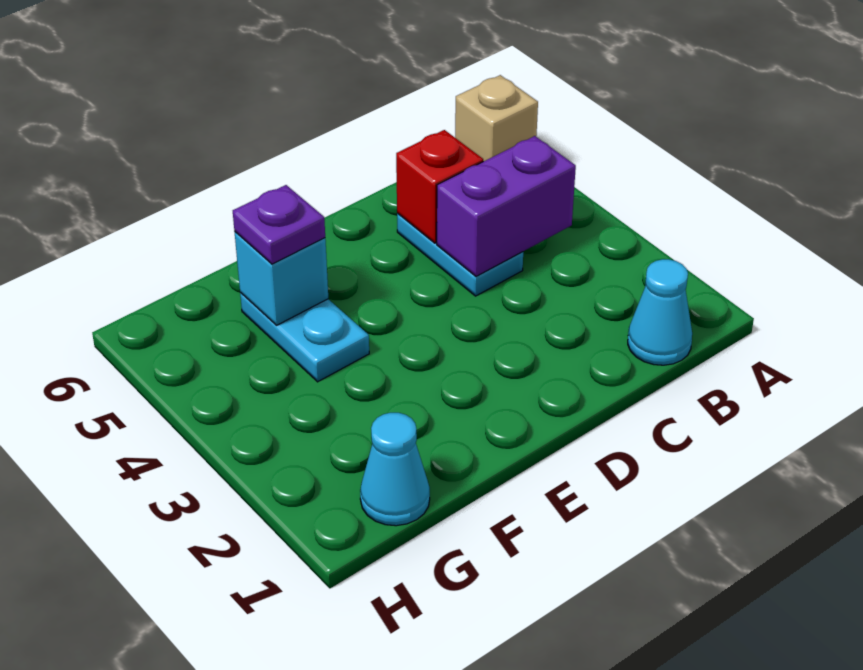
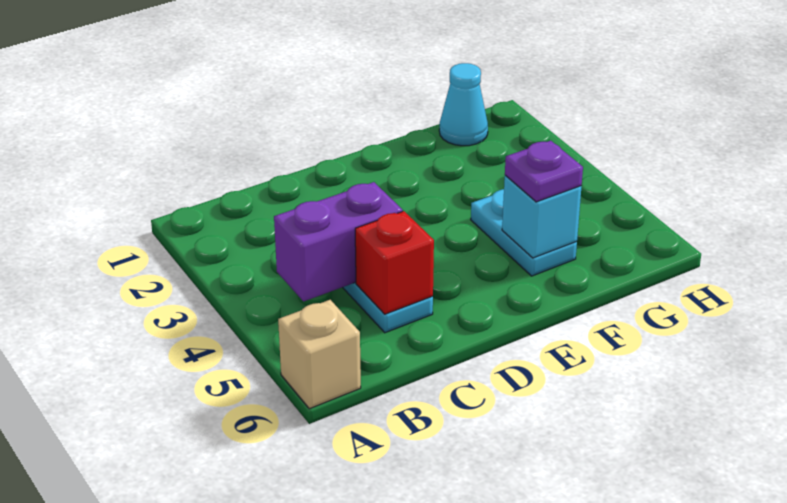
cyan cone B1 level 1 -> none

